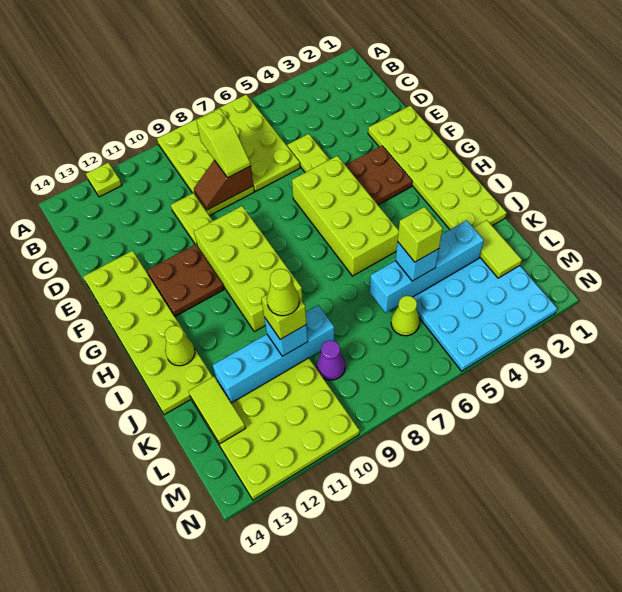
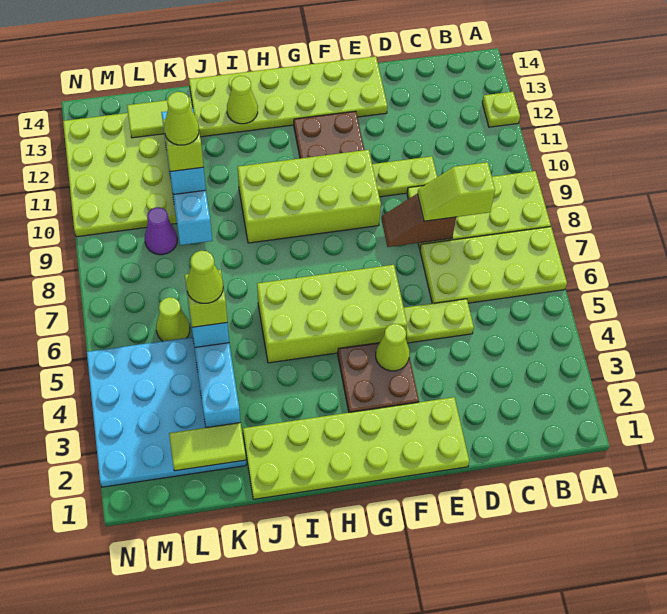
brown slope D8:D9 level 2 top 8 -> brown slope D8:E8 level 2 top D
none -> lime cone F4 level 2
none -> lime cone K5 level 5

